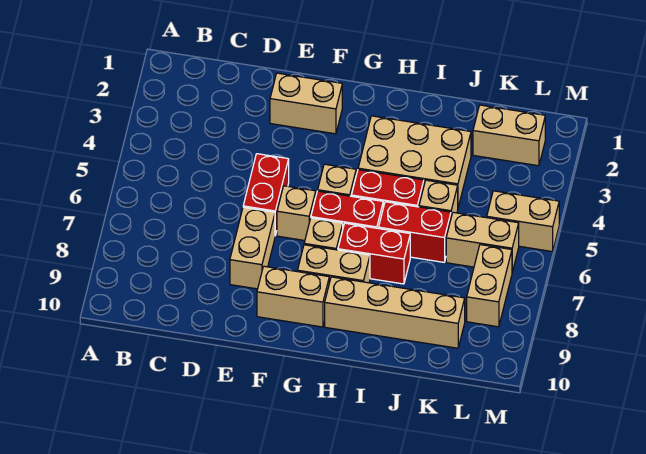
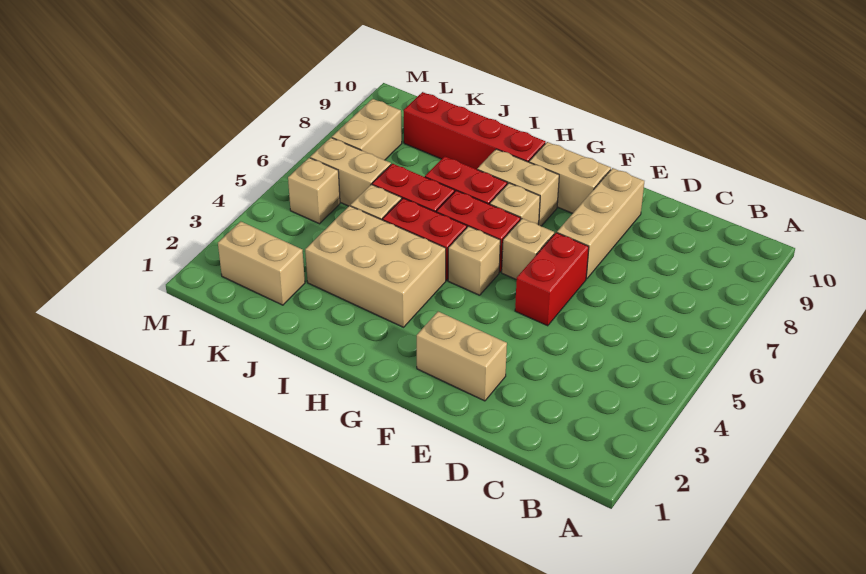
tan brick E7:E8 level 1 -> tan brick E7:E9 level 1
tan brick H9:K9 level 1 -> red brick H9:K9 level 1
tan brick L5:M5 level 1 -> tan brick L5 level 1

